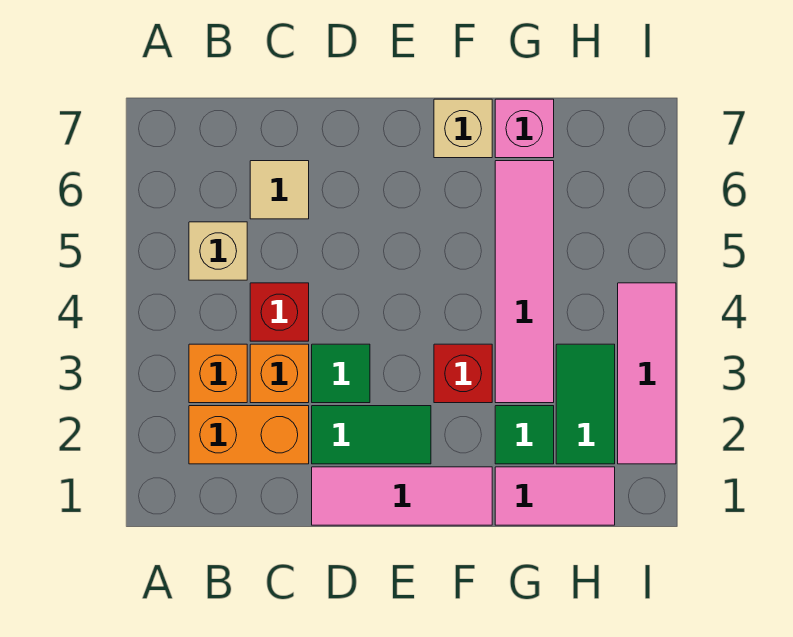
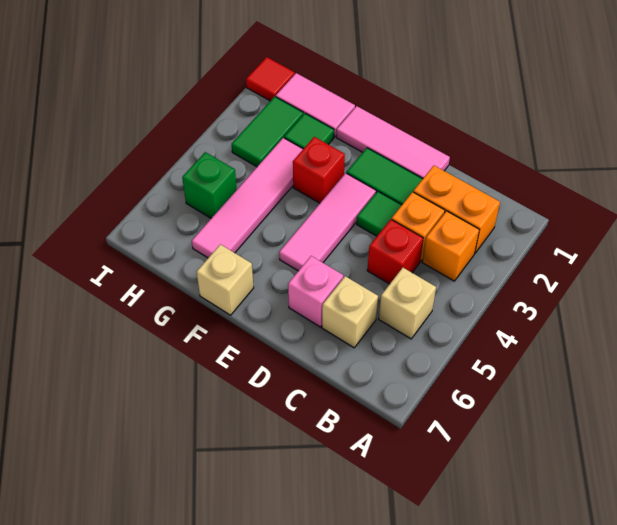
tan tile C6 level 1 -> tan brick C6 level 1
pink brick G7 level 1 -> pink brick D6 level 1
none -> green brick H5 level 1
none -> red tile I1 level 1
pink tile I2:I4 level 1 -> pink tile E3:E5 level 1

